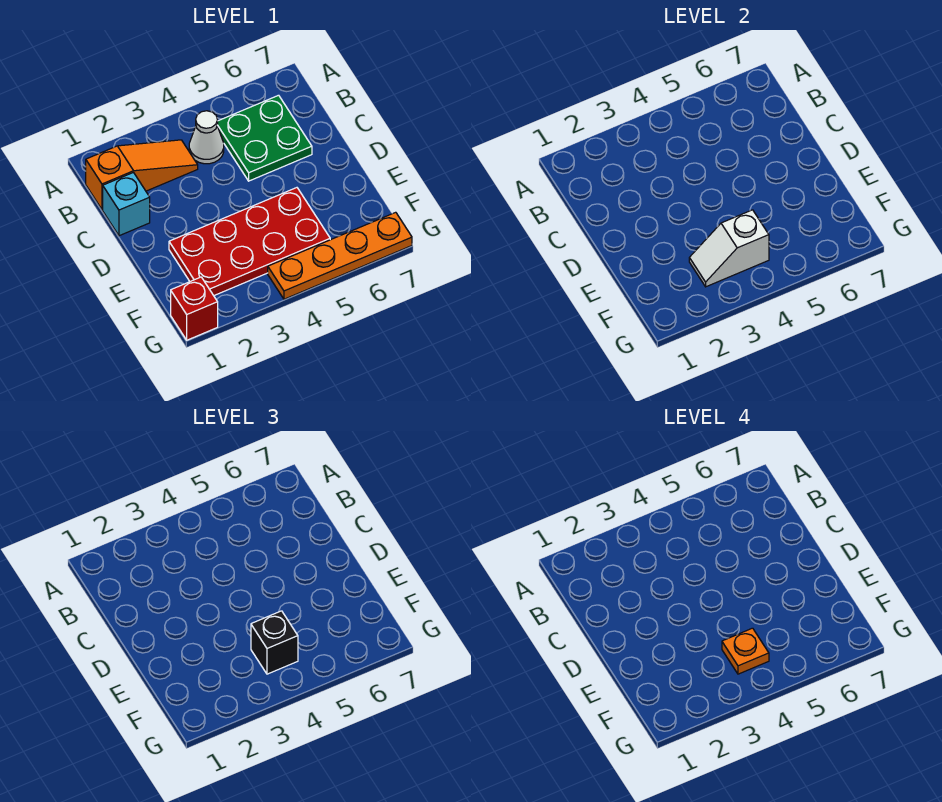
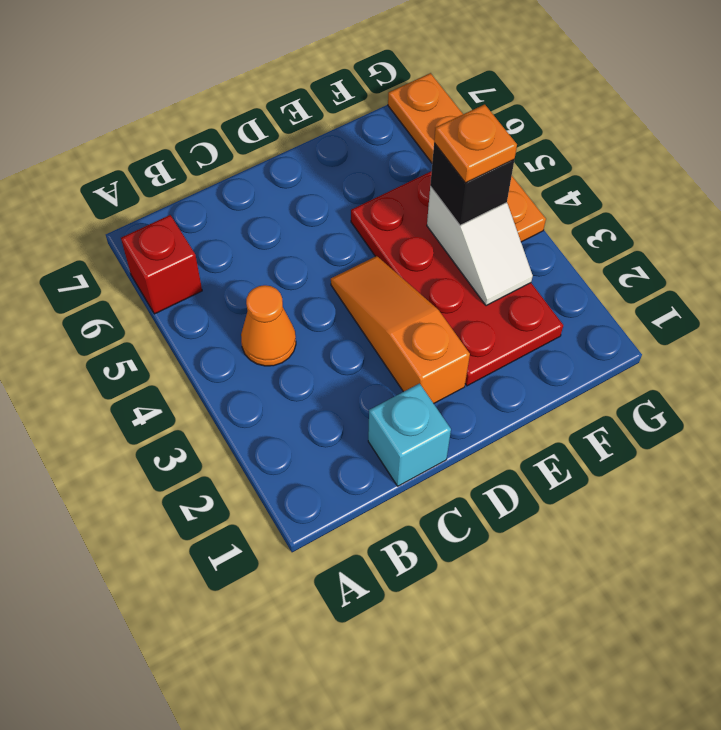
orange slope B1:B3 level 1 top 1 -> orange slope D2:D4 level 1 top 2
white cone B4 level 1 -> orange cone B4 level 1
green plate B5:C6 level 1 -> none
red brick G1 level 1 -> red brick A6 level 1

